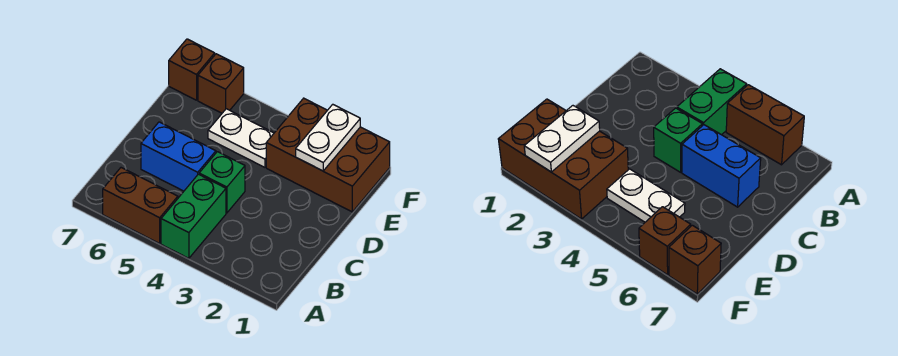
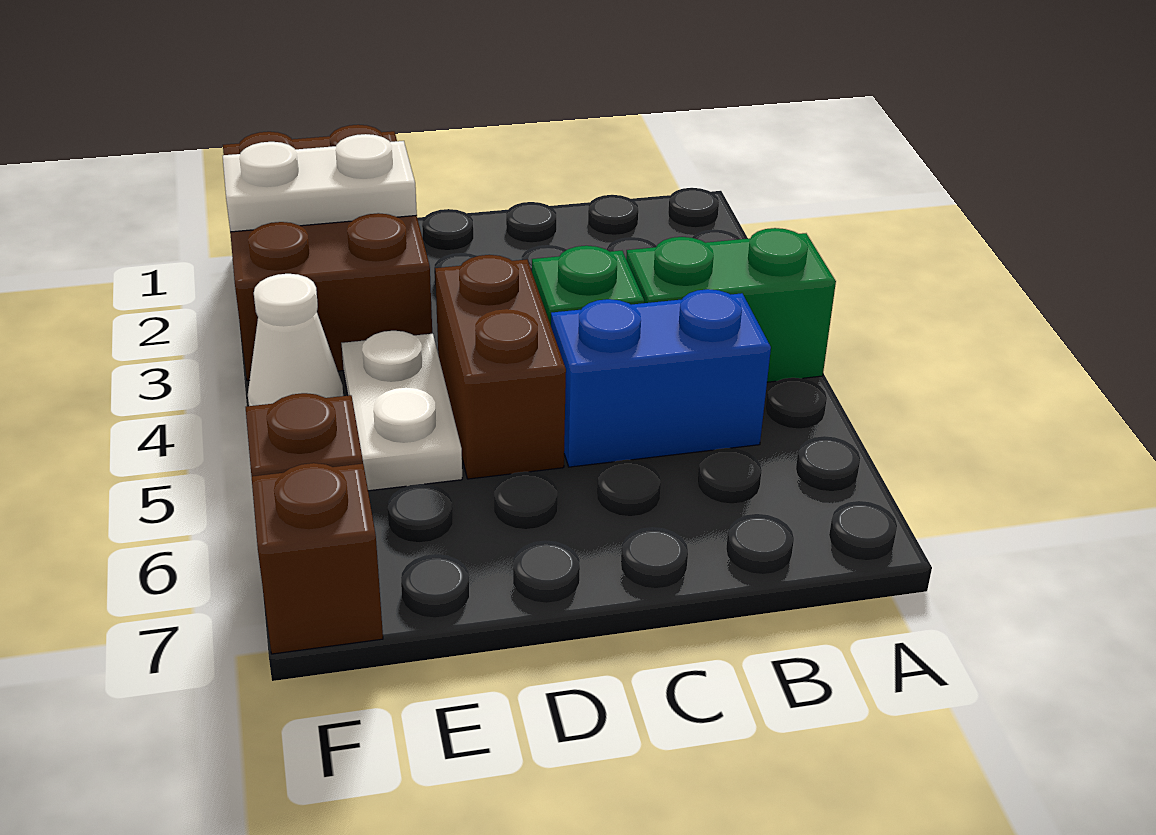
brown brick A5:A6 level 1 -> brown brick D4:D5 level 1
blue brick C5:C6 level 1 -> blue brick B5:C5 level 1
none -> white cone F4 level 1

